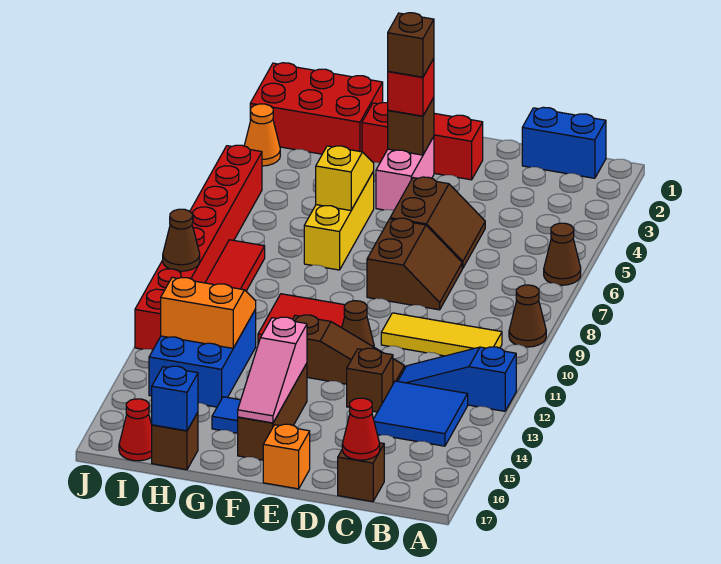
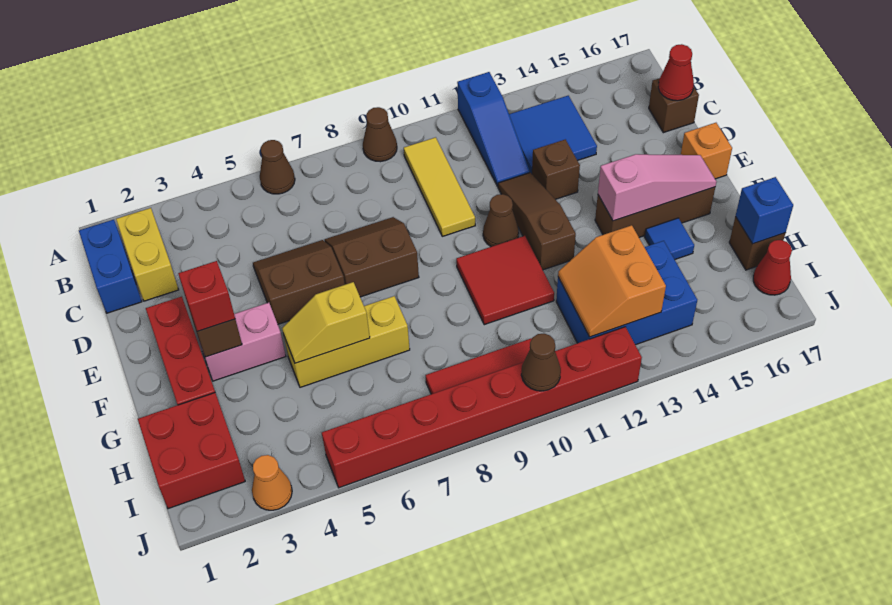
none -> yellow brick B2:C2 level 1
brown brick F3 level 4 -> none
red brick H1:J2 level 1 -> red brick H1:I2 level 1

